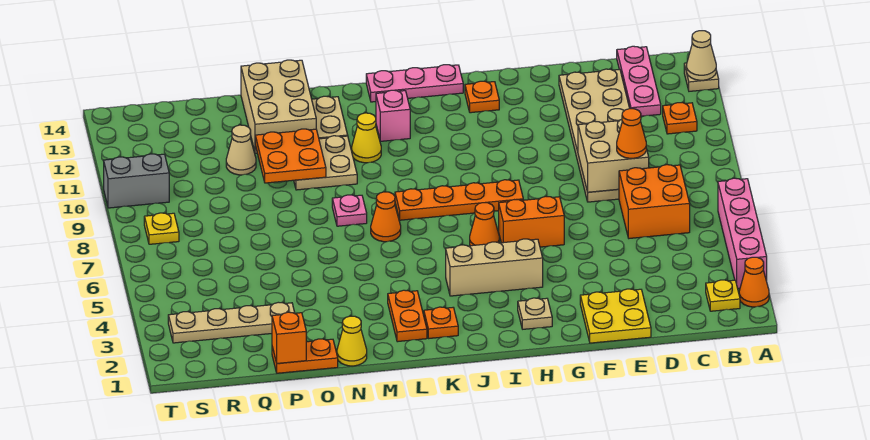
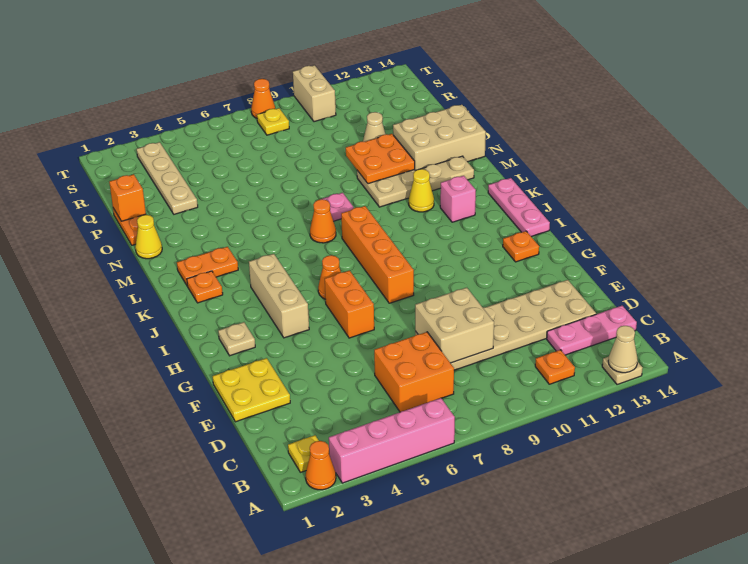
orange cone D8 level 3 -> orange cone T8 level 1
orange plate H8:K8 level 1 -> orange brick H8:K8 level 1
grey brick S10:T10 level 1 -> tan brick S10:T10 level 1

